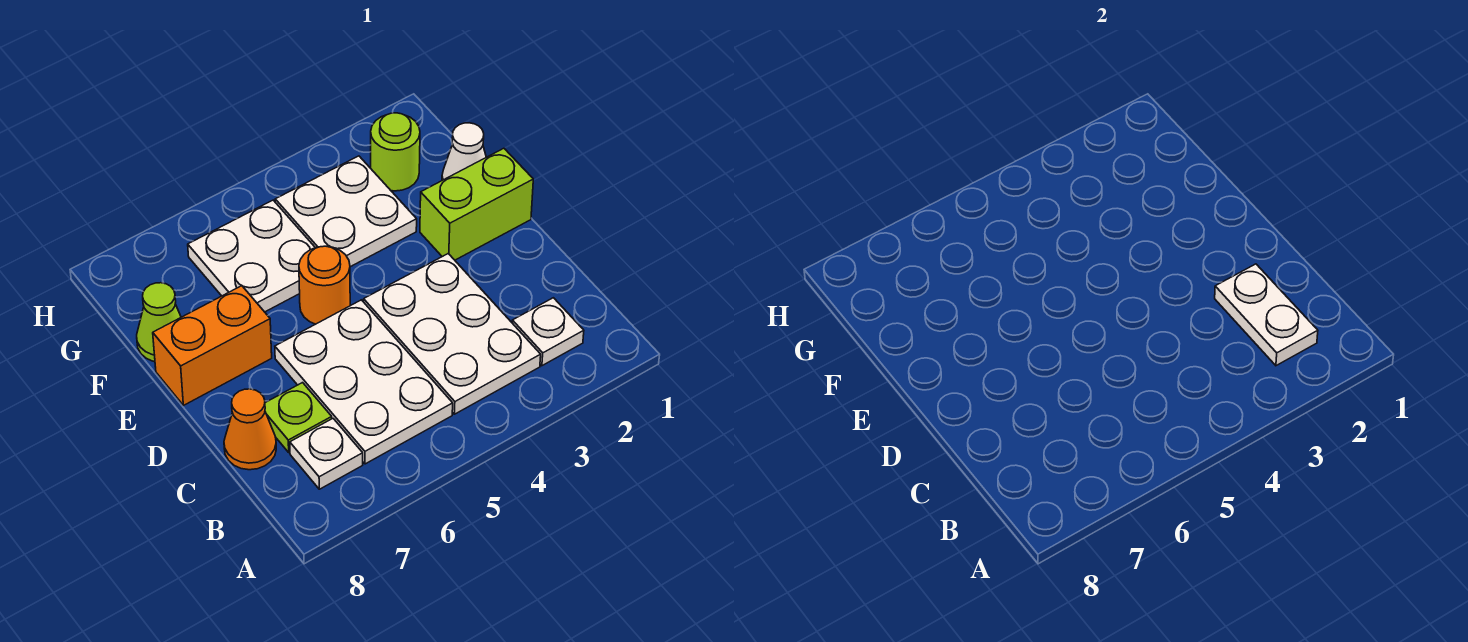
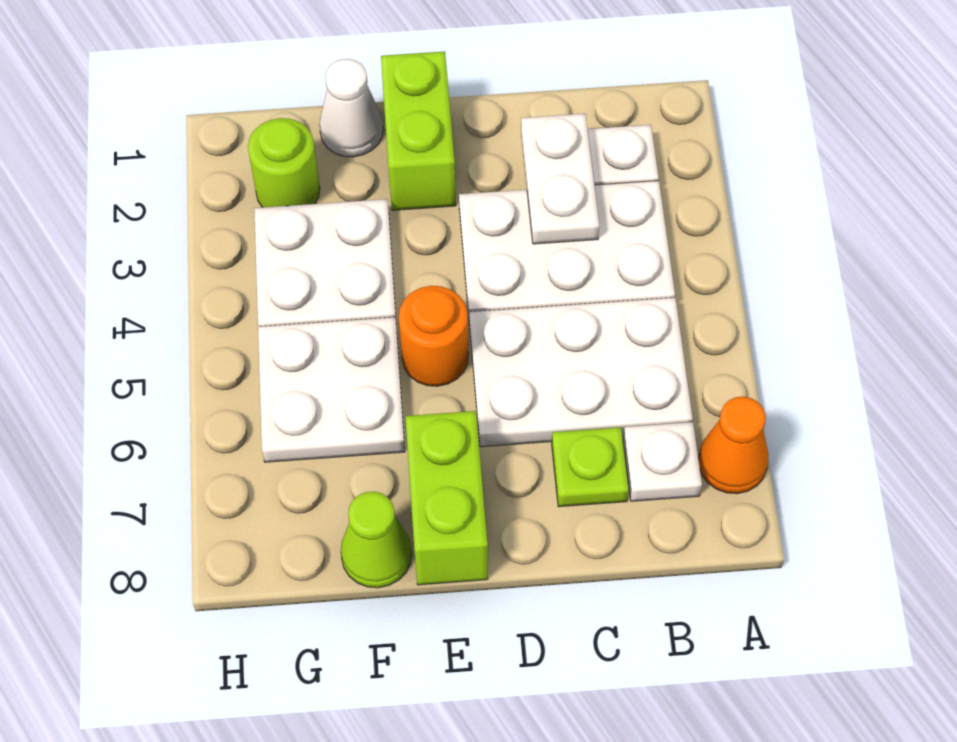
white plate B2:C2 level 2 -> white plate C2:C3 level 2
orange cone C8 level 1 -> orange cone A7 level 1
orange brick E7:E8 level 1 -> lime brick E7:E8 level 1

